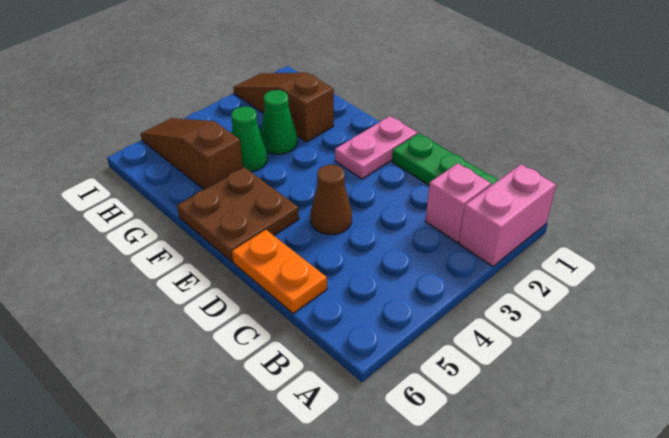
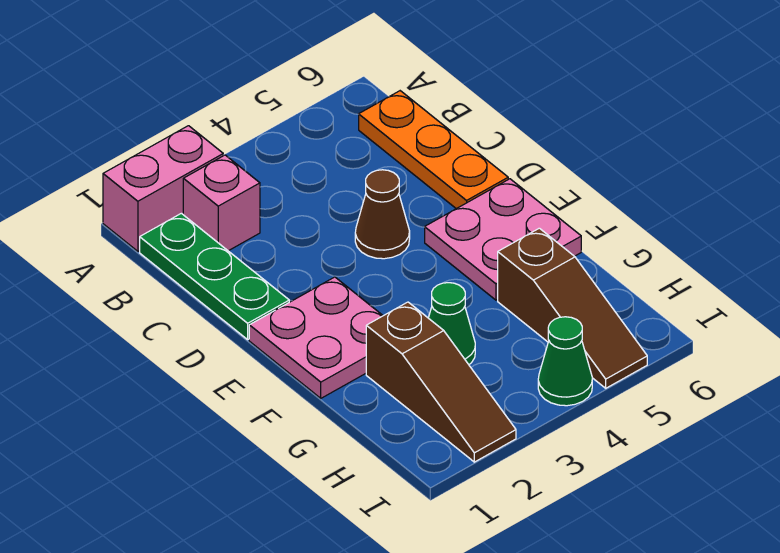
orange plate C6:D6 level 1 -> orange plate B6:D6 level 1
pink plate E1:E2 level 1 -> pink plate E1:F2 level 1
brown plate E5:F6 level 1 -> pink plate E5:F6 level 1
green cone G4 level 1 -> green cone I4 level 1

